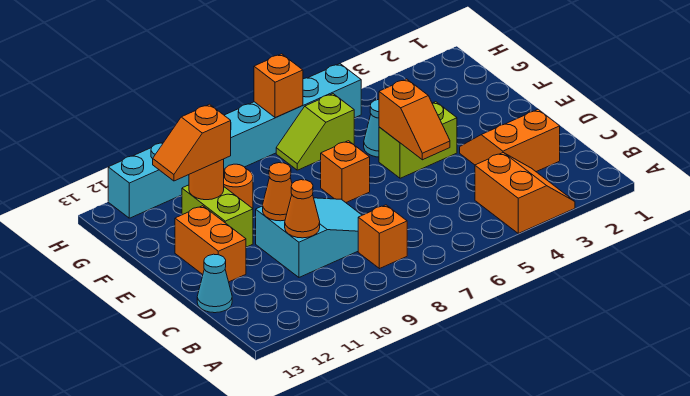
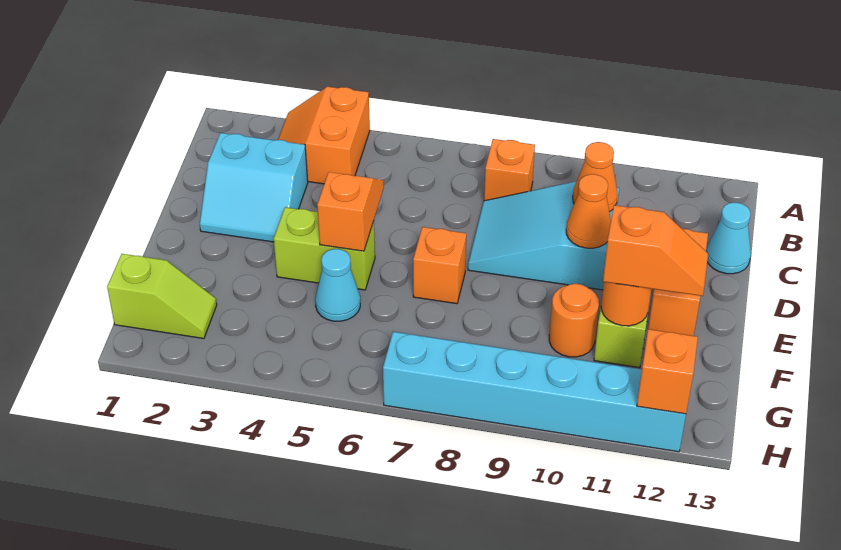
orange slope C2:D3 level 1 top C -> cyan slope C2:D3 level 1 top C
lime slope G6:G7 level 1 top 6 -> lime slope G1:G2 level 1 top 1
cyan brick H5:H12 level 1 -> cyan brick H7:H12 level 1
orange brick H7 level 2 -> orange brick H12 level 2

